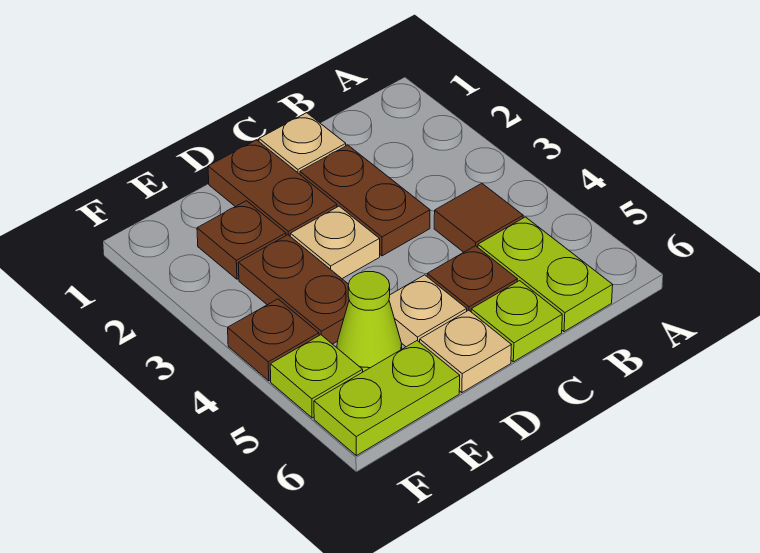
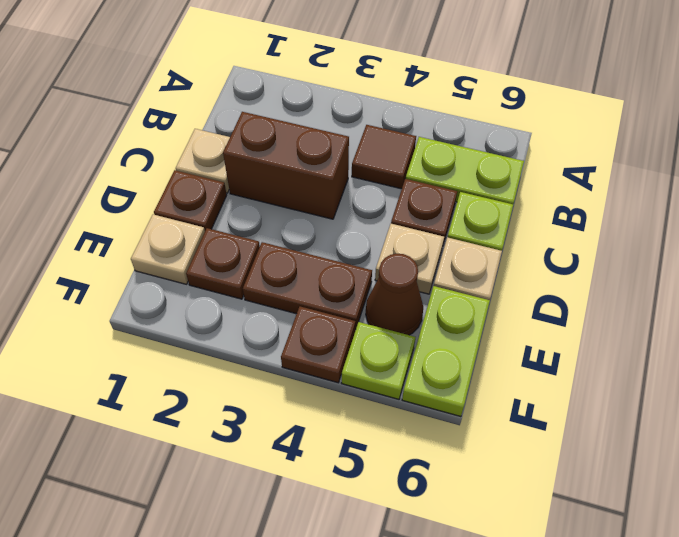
brown plate C2:C3 level 1 -> brown brick C2:C3 level 1
brown plate D1:D2 level 1 -> brown plate D1 level 1
tan plate D3 level 1 -> tan plate E1 level 1
lime cone E5 level 1 -> brown cone E5 level 1

